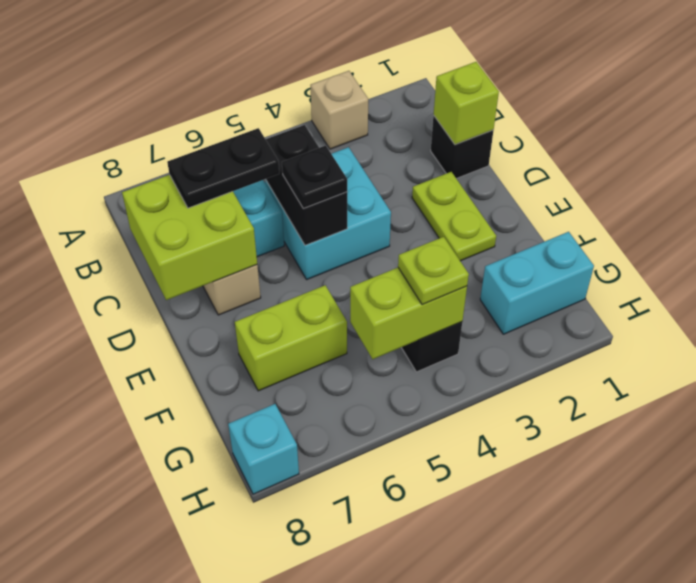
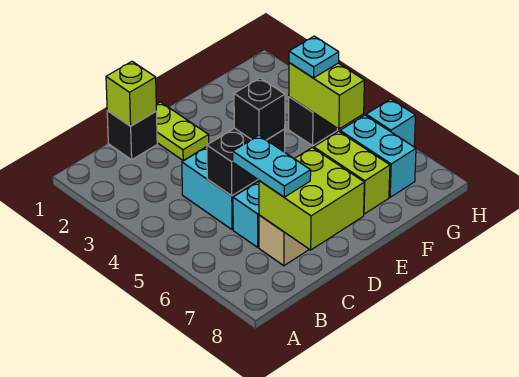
tan brick A3 level 1 -> none
black plate C6:C7 level 3 -> cyan plate C6:C7 level 3
lime plate D2:E2 level 1 -> lime plate D1:D2 level 1
black plate D5 level 3 -> black brick D5 level 3
cyan brick G1:G2 level 1 -> cyan brick G6:G7 level 1
lime plate G4 level 3 -> cyan plate G4 level 3
cyan brick H8 level 1 -> cyan brick H6 level 1

